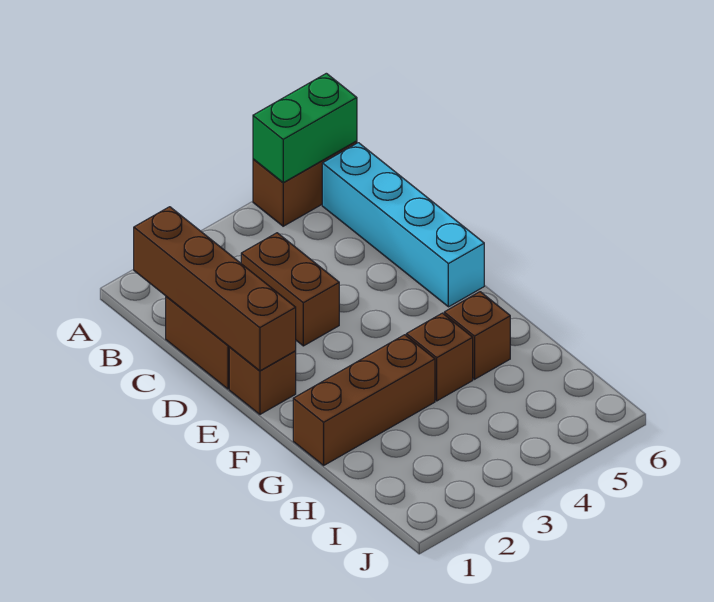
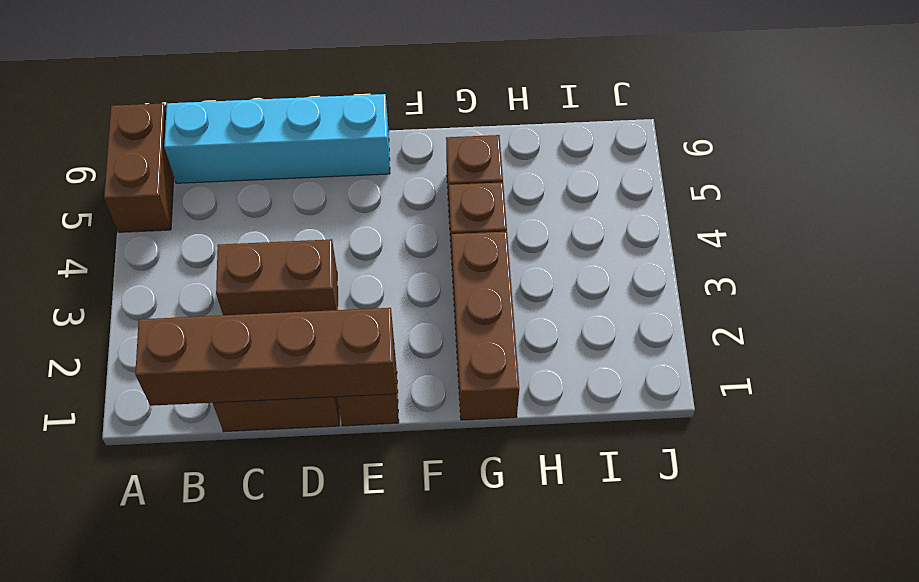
green brick A5:A6 level 2 -> none

